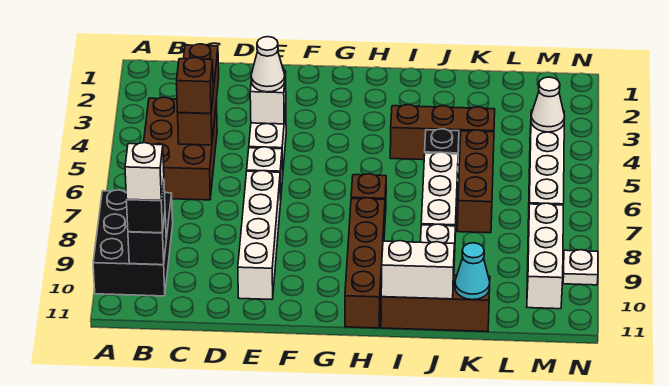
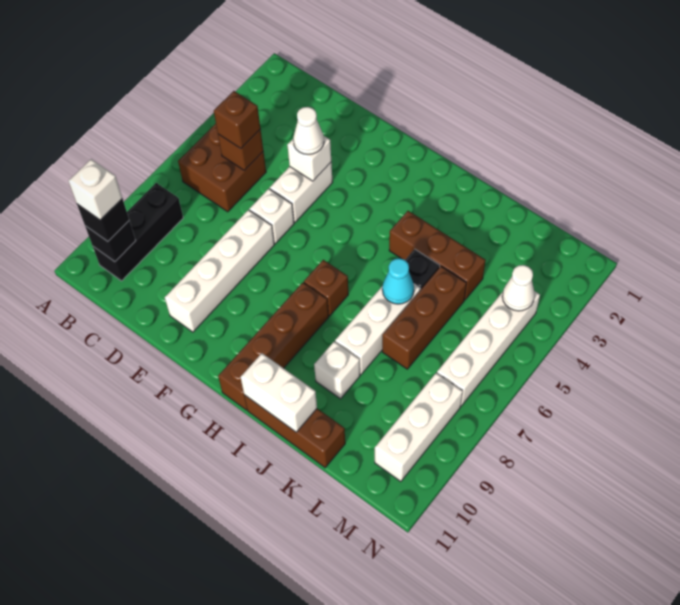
black brick A8:B10 level 1 -> black brick B8:B10 level 1
brown brick B4:C6 level 1 -> brown brick B5:C6 level 1
brown brick C3:C5 level 2 -> brown brick C5 level 2
cyan cone K11 level 2 -> cyan cone J6 level 2
white plate N9 level 1 -> none

